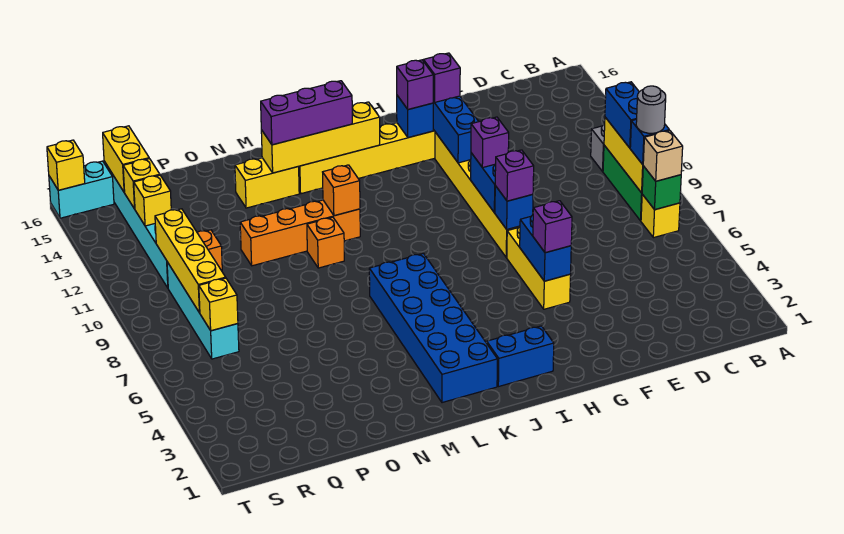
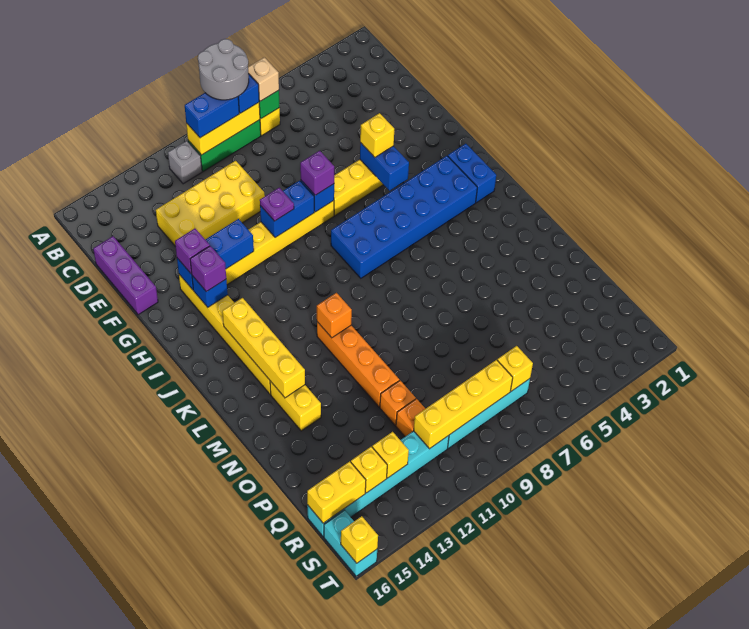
grey round brick B8 level 4 -> grey round brick A8:B9 level 4
none -> yellow brick D10:E13 level 1
blue brick G5:G6 level 2 -> blue brick G5:H5 level 2
purple brick G5 level 3 -> yellow brick G5 level 3
purple brick G10 level 3 -> purple plate G10 level 3
blue brick K2:L7 level 1 -> blue brick I3:J8 level 1
purple brick K14:M14 level 3 -> purple brick D16:F16 level 1
orange brick M10 level 1 -> orange brick P11 level 1

